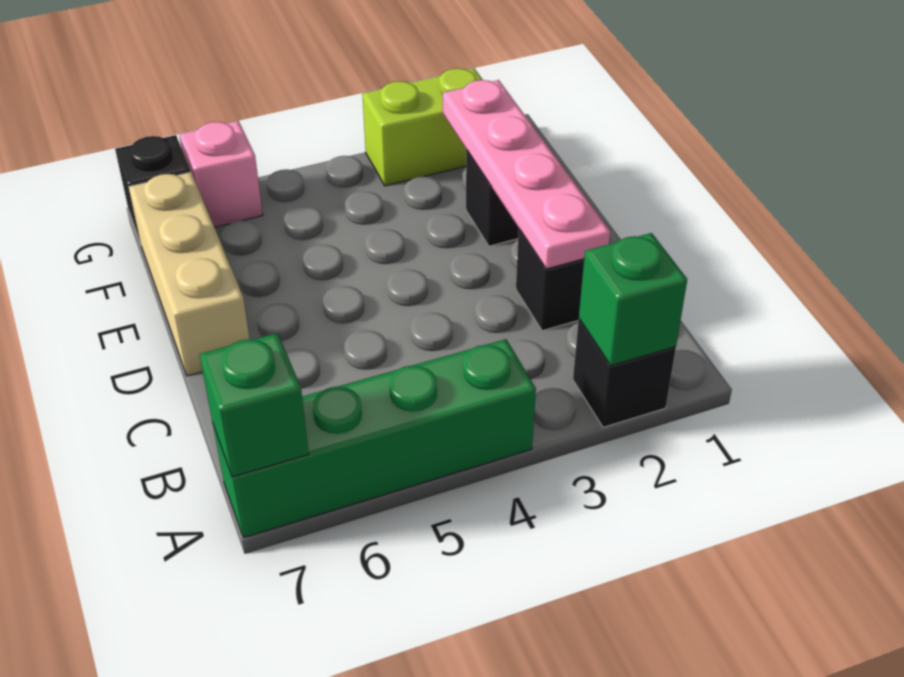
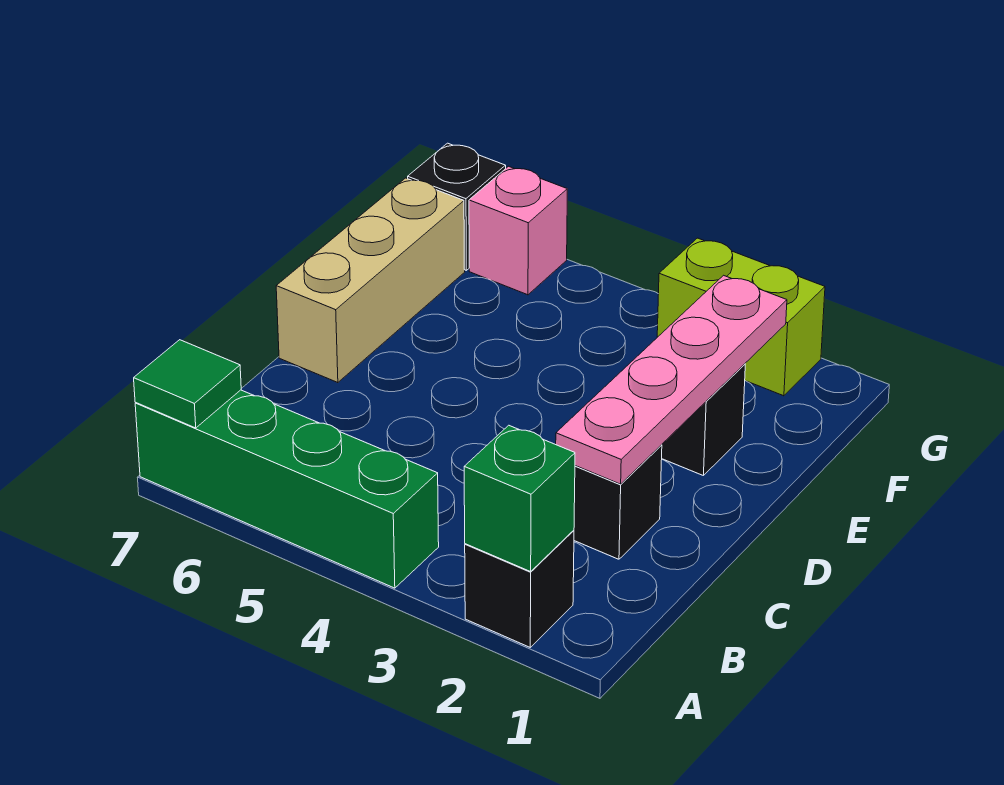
green brick A7 level 2 -> green tile A7 level 2

